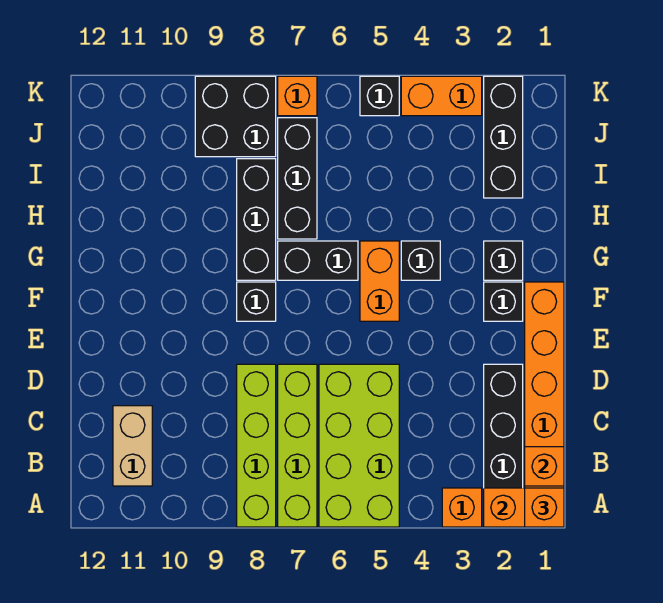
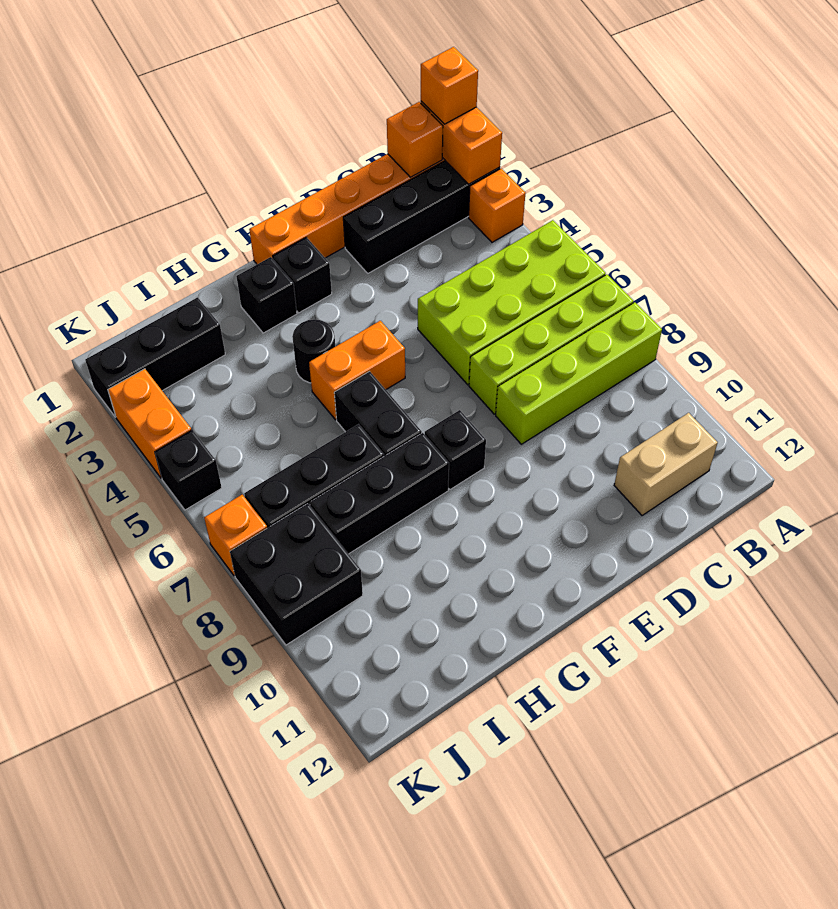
black brick G4 level 1 -> black round brick G4 level 1

